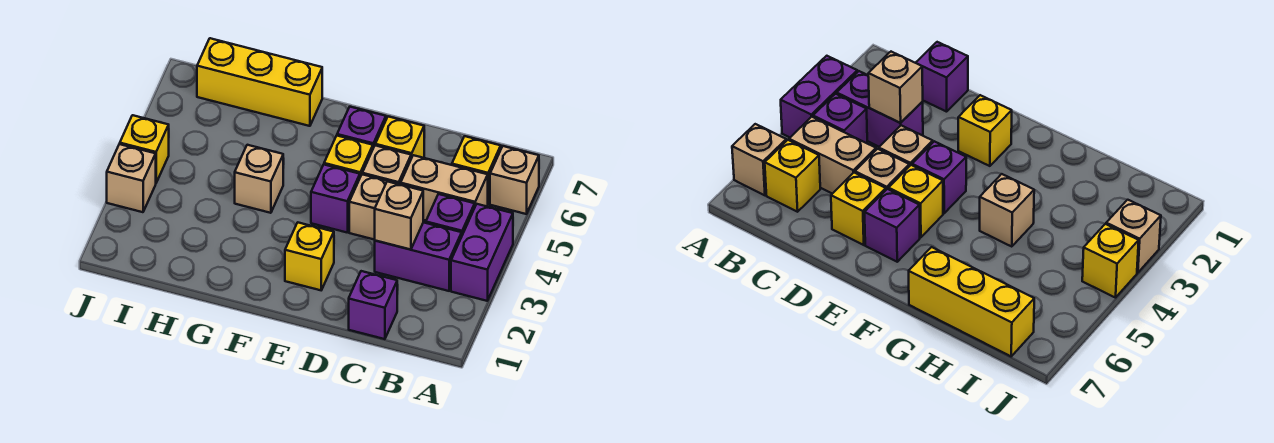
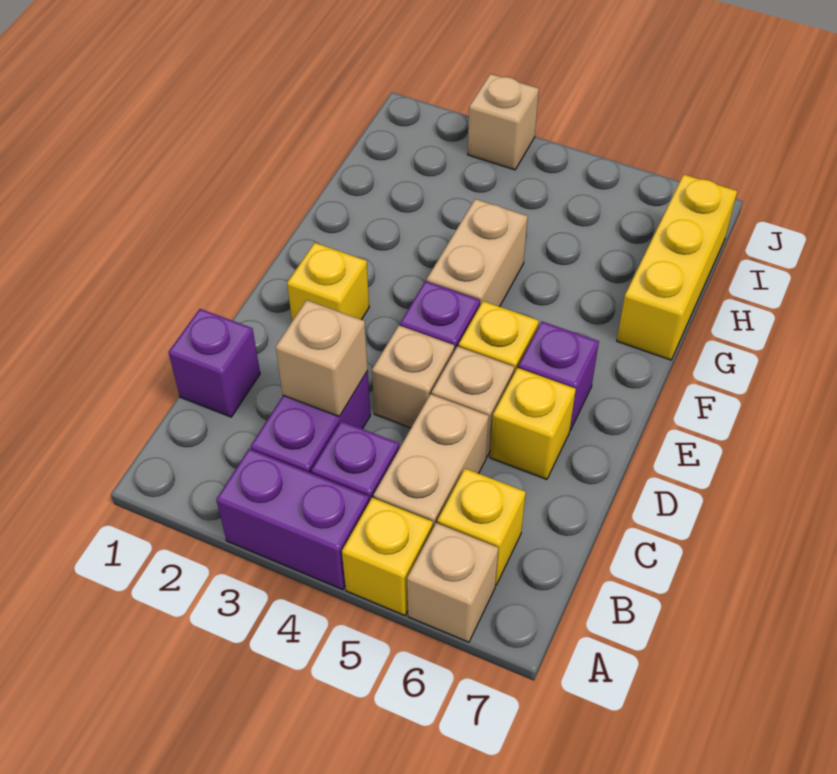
tan brick G4 level 1 -> tan brick F4:G4 level 1
yellow brick J4 level 1 -> yellow brick A5 level 1

